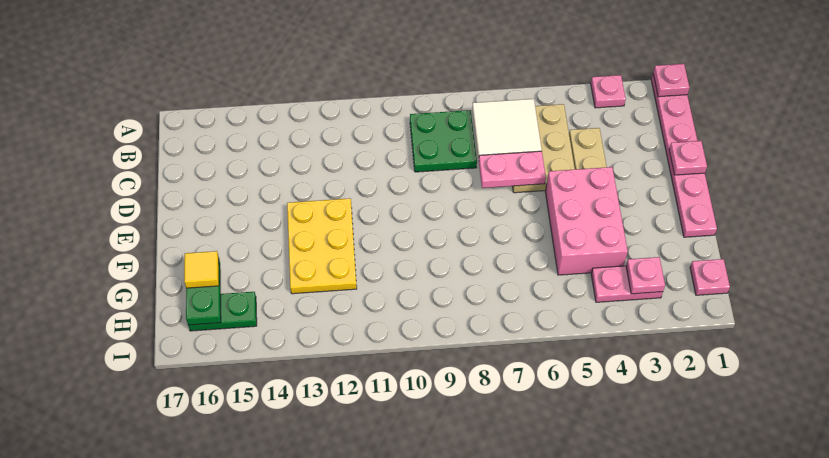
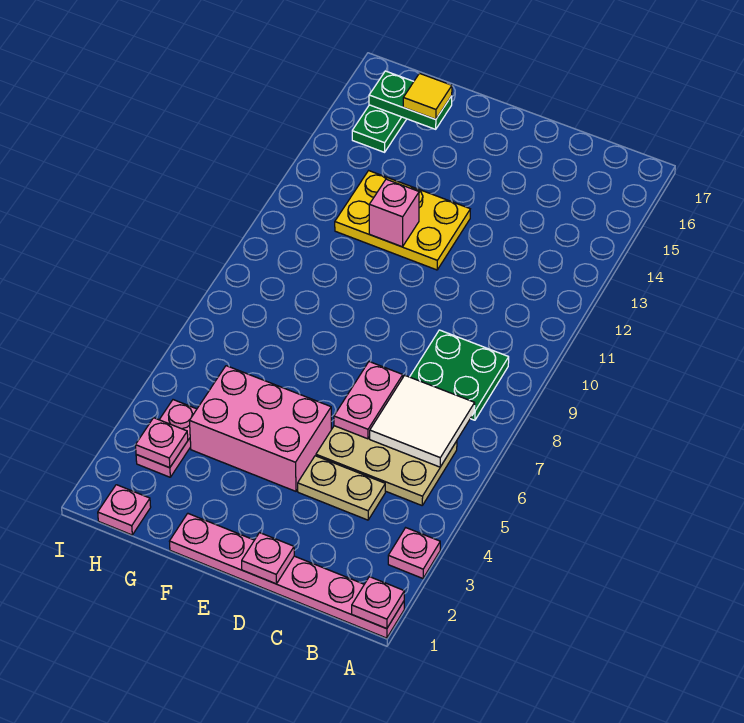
none -> pink brick F12 level 2

